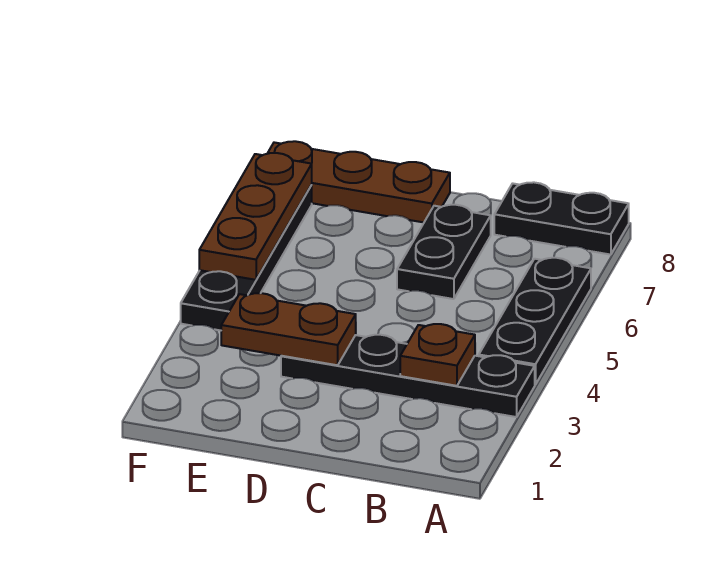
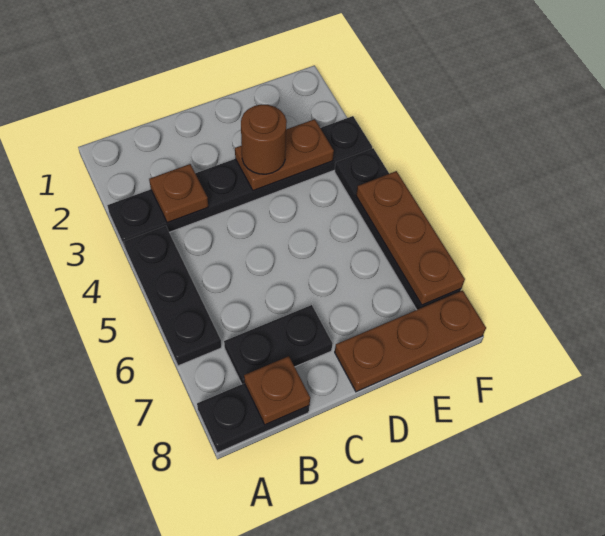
black plate A3:D3 level 1 -> black plate A3:F3 level 1
none -> brown plate B8 level 2
black plate C6:C7 level 1 -> black plate B7:C7 level 1
none -> brown round brick D3 level 3

